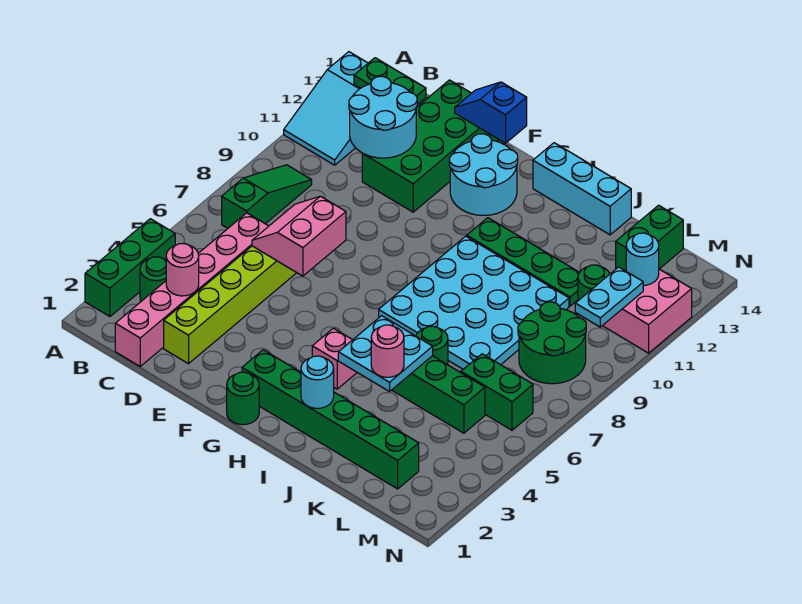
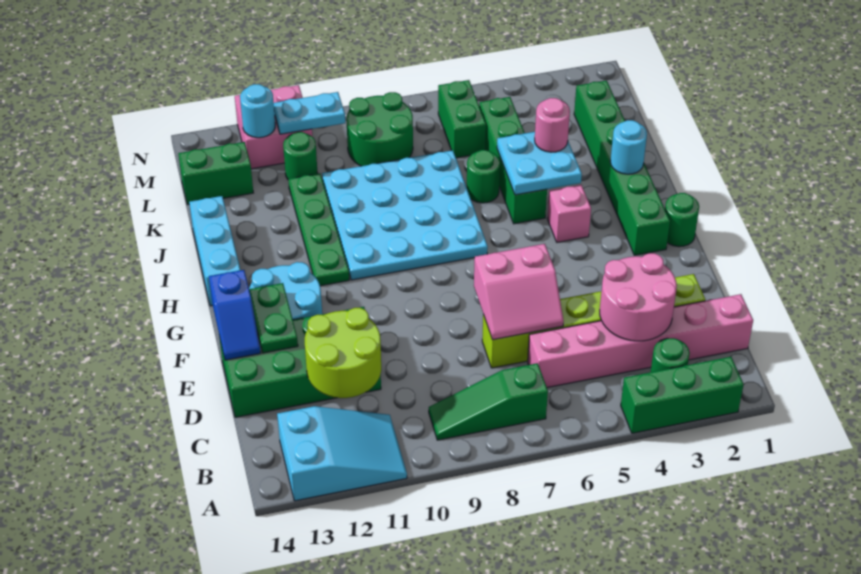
green plate B13:C13 level 2 -> green plate E13:F13 level 2
pink round brick C3 level 2 -> pink round brick C3:D4 level 2
cyan round brick C11:D12 level 2 -> lime round brick C11:D12 level 2

